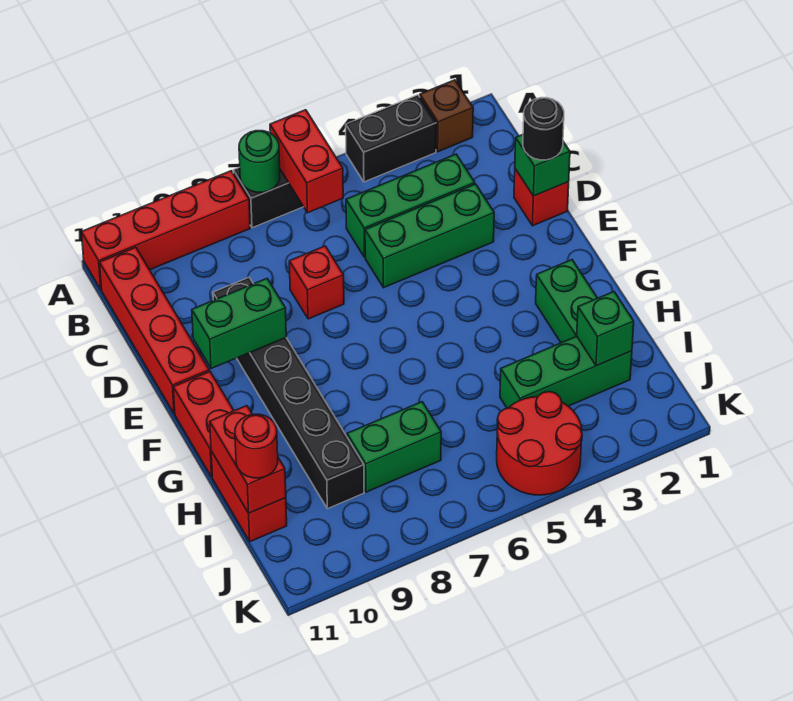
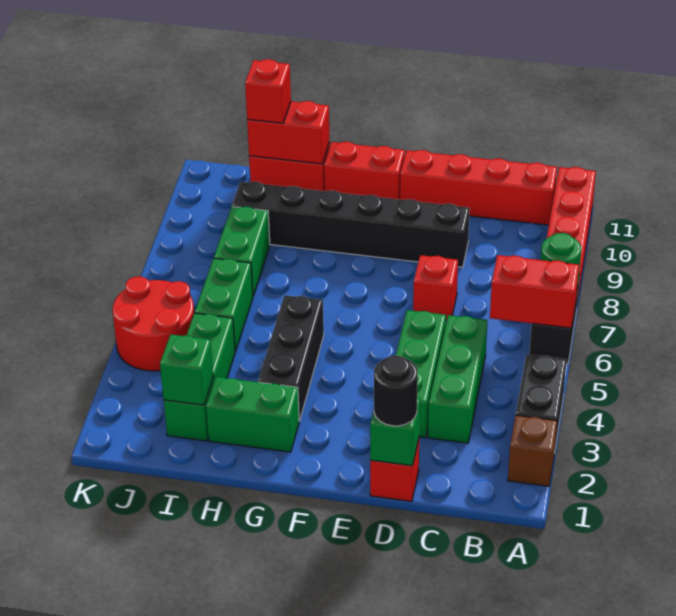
green brick E9:E10 level 2 -> green brick I5:I6 level 1
none -> black brick G3:G5 level 1
red round brick I11 level 3 -> red brick I11 level 3

